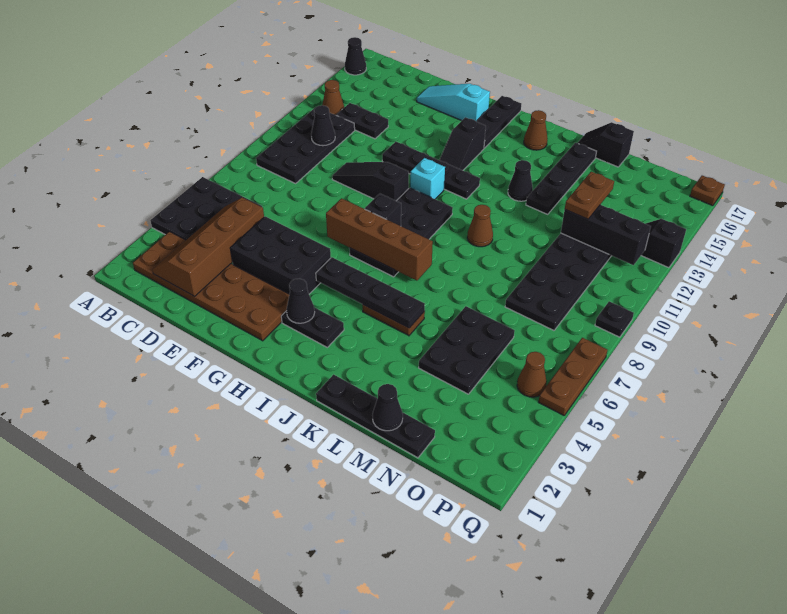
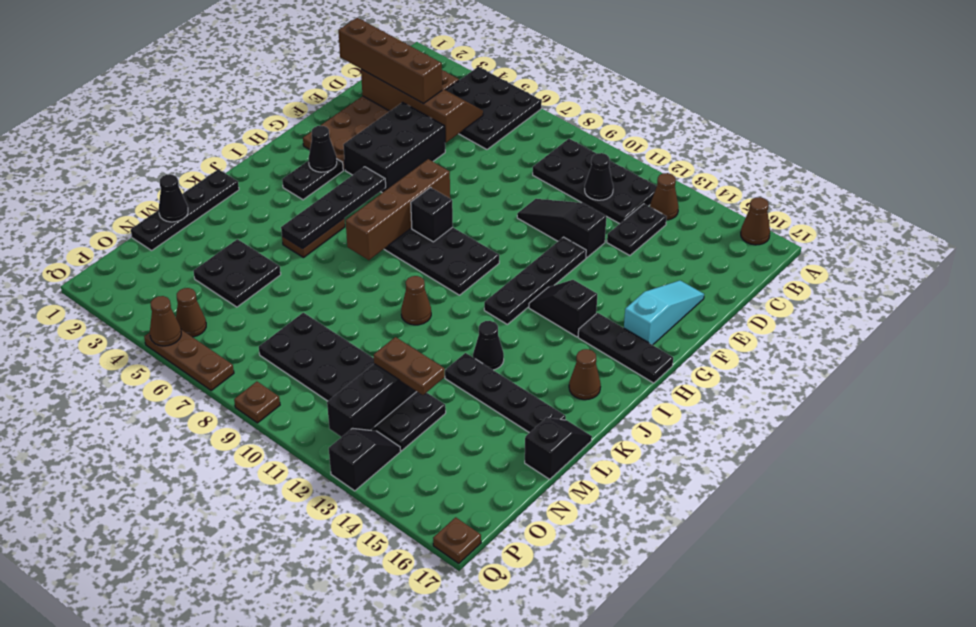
black cone A16 level 1 -> brown cone A16 level 1
none -> brown brick D1:D4 level 3
black slope E10:G10 level 1 top G -> black slope E10:E12 level 1 top 12
cyan brick H11 level 1 -> none
black plate M4:N6 level 1 -> black plate M4:N5 level 1
none -> brown cone Q5 level 2
black plate Q9 level 1 -> brown plate Q9 level 1

